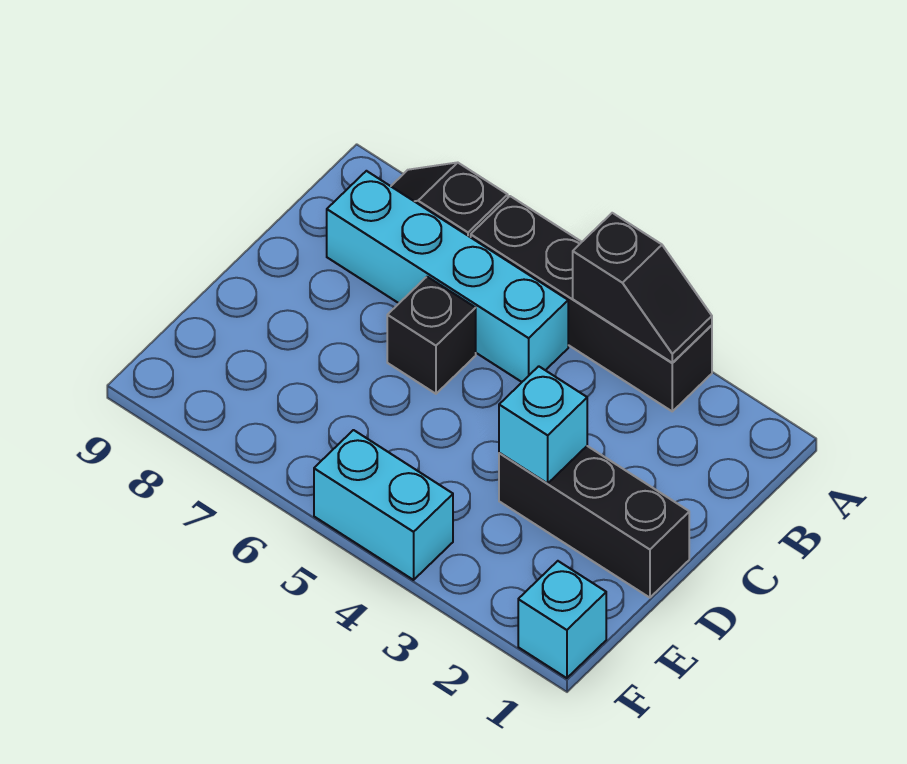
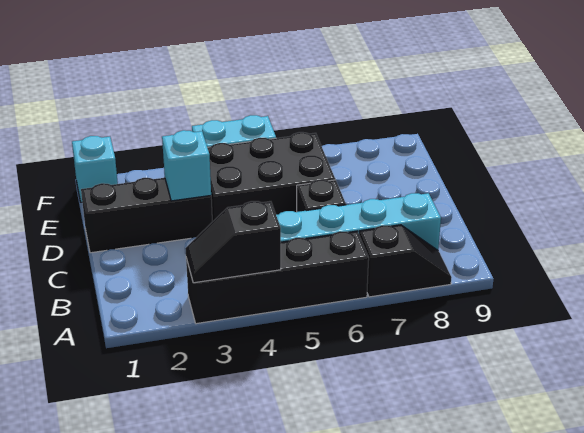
none -> black brick D4:E6 level 1

